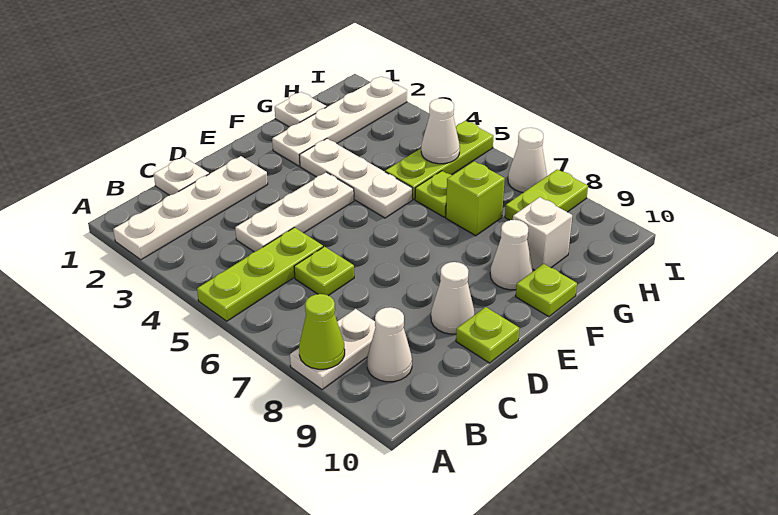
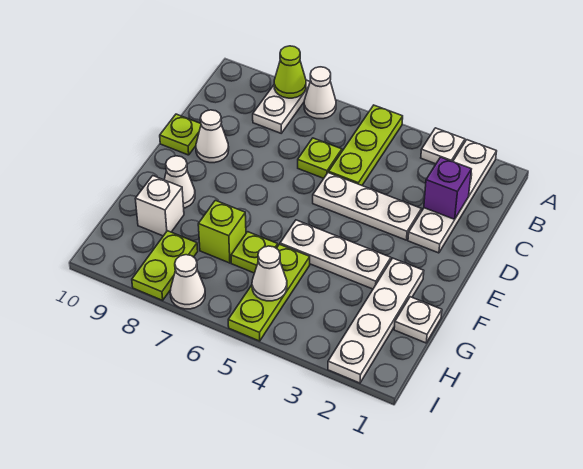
white cone B9 level 1 -> white cone A7 level 1
white plate C1 level 1 -> white plate A3 level 1
none -> purple brick C2 level 2
white plate C4:E4 level 1 -> white plate D3:D5 level 1
lime plate F10 level 1 -> none

